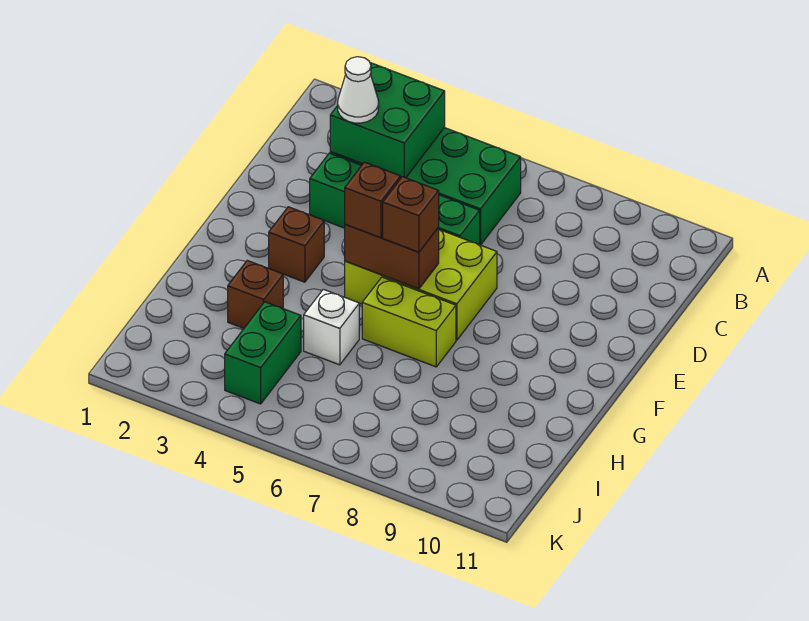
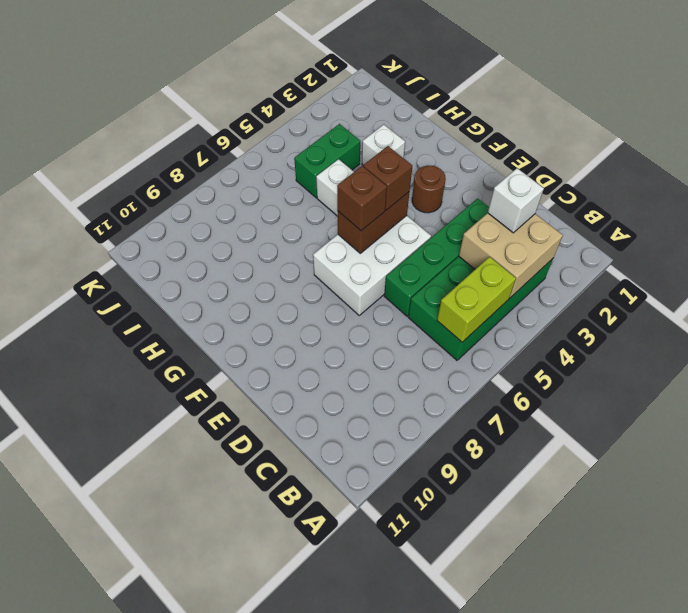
green brick B3:C4 level 2 -> tan brick B3:C4 level 2
white cone C3 level 3 -> white brick C3 level 3
lime brick E5:F7 level 1 -> white brick E5:F7 level 1
brown brick F3 level 1 -> brown round brick F3 level 1
lime brick G6:G7 level 1 -> lime brick B5:B6 level 2
brown brick H3 level 1 -> white brick H3 level 1
green brick I4:J4 level 1 -> green brick I4:I5 level 1

